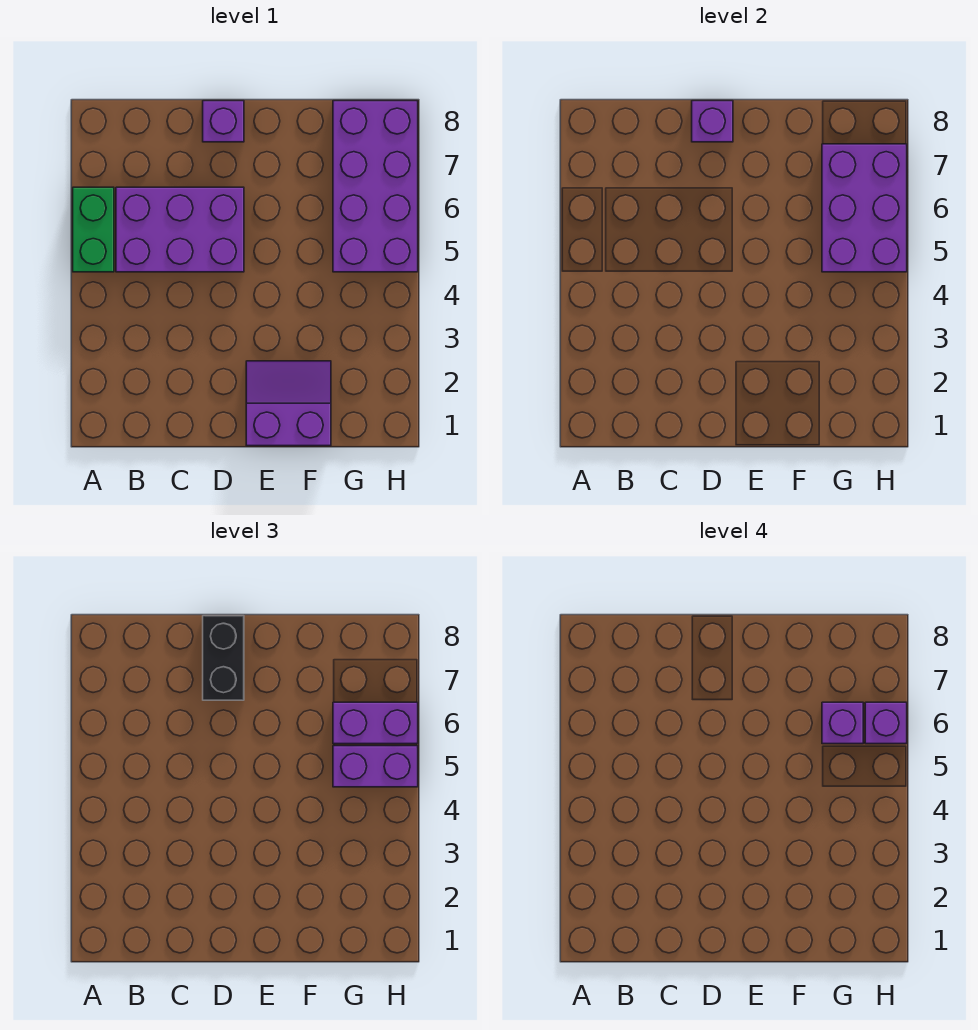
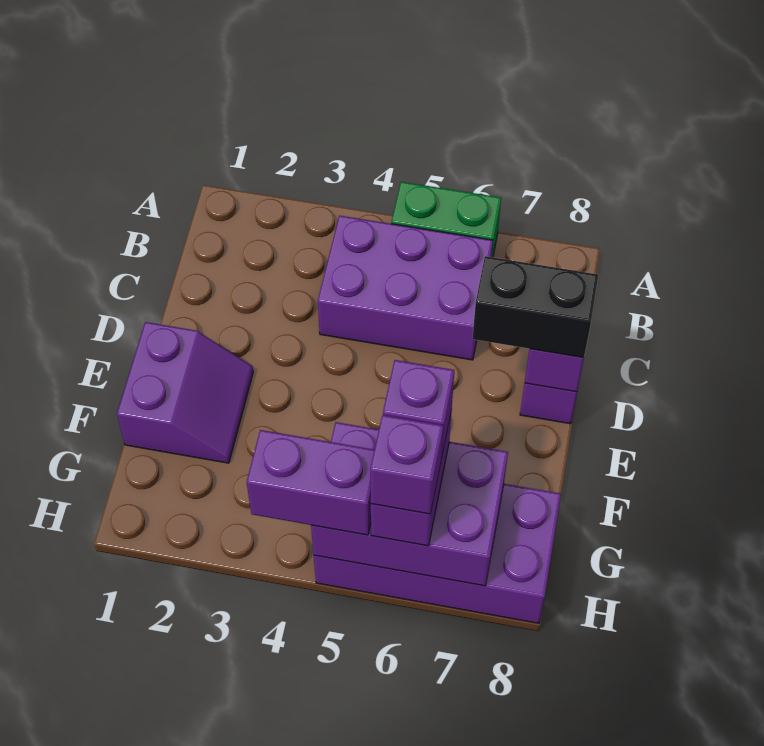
purple brick B5:D6 level 1 -> purple brick B4:C6 level 1
purple brick G5:H5 level 3 -> purple brick H4:H5 level 3

